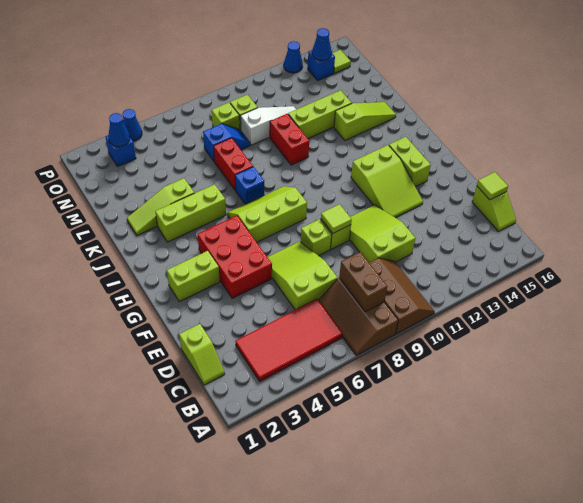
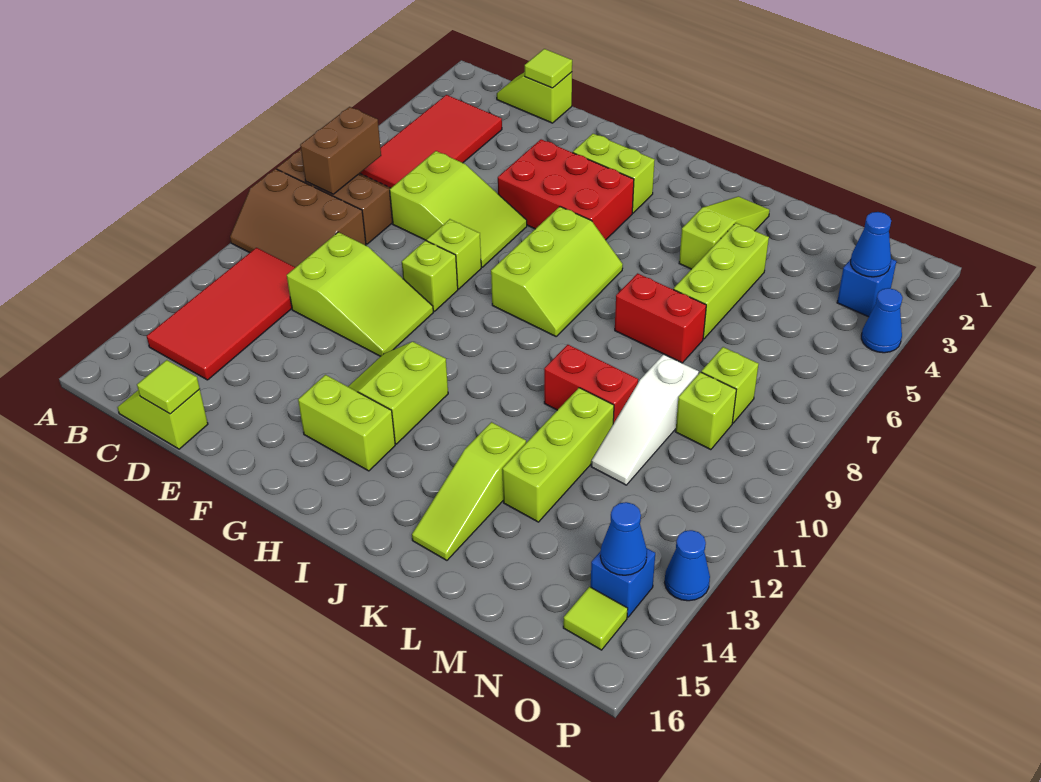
brown brick B8:C8 level 2 -> brown brick B7:B8 level 2
none -> red tile B11:C14 level 1
lime tile F9 level 2 -> lime tile D1 level 2
lime slope F12:H13 level 1 top H -> lime slope G12:H13 level 1 top H
lime brick G2:G3 level 1 -> lime brick G3:H3 level 1
lime brick J3:J5 level 1 -> lime brick L4:L6 level 1
blue brick J7 level 1 -> none
blue slope M7:M8 level 1 top 7 -> none

